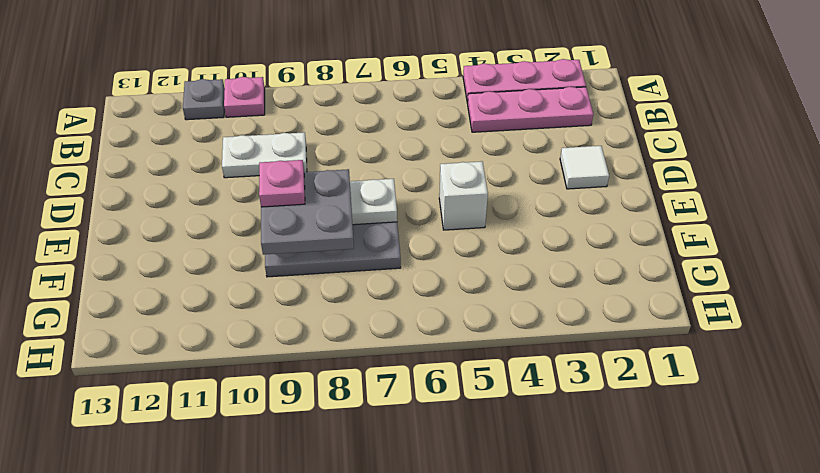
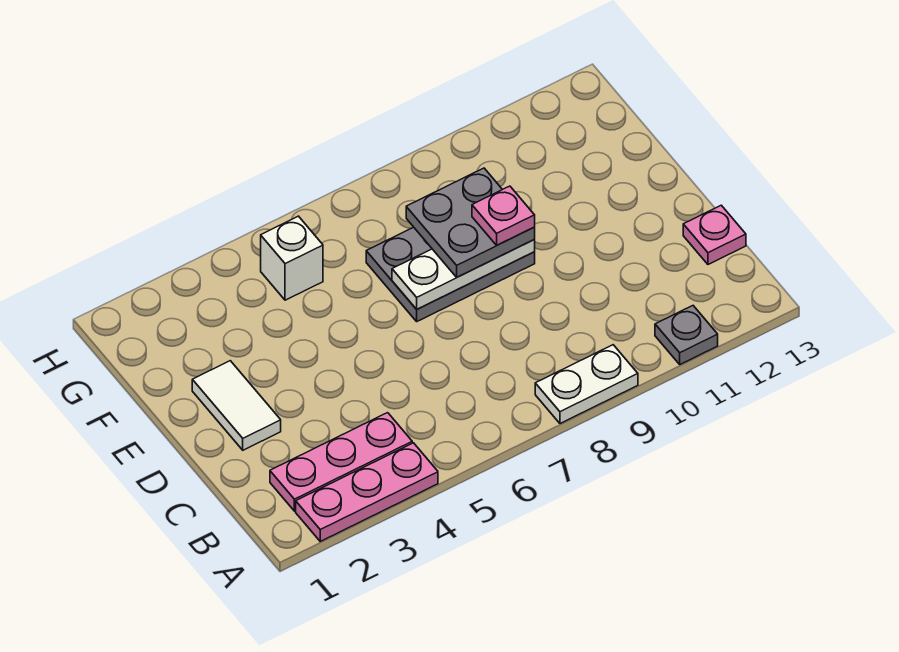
pink plate A10 level 1 -> pink plate C13 level 1
white plate C9:C10 level 1 -> white plate A8:A9 level 1
white tile D2 level 1 -> white tile D2:E2 level 1
white brick E5 level 1 -> white brick G5 level 1

